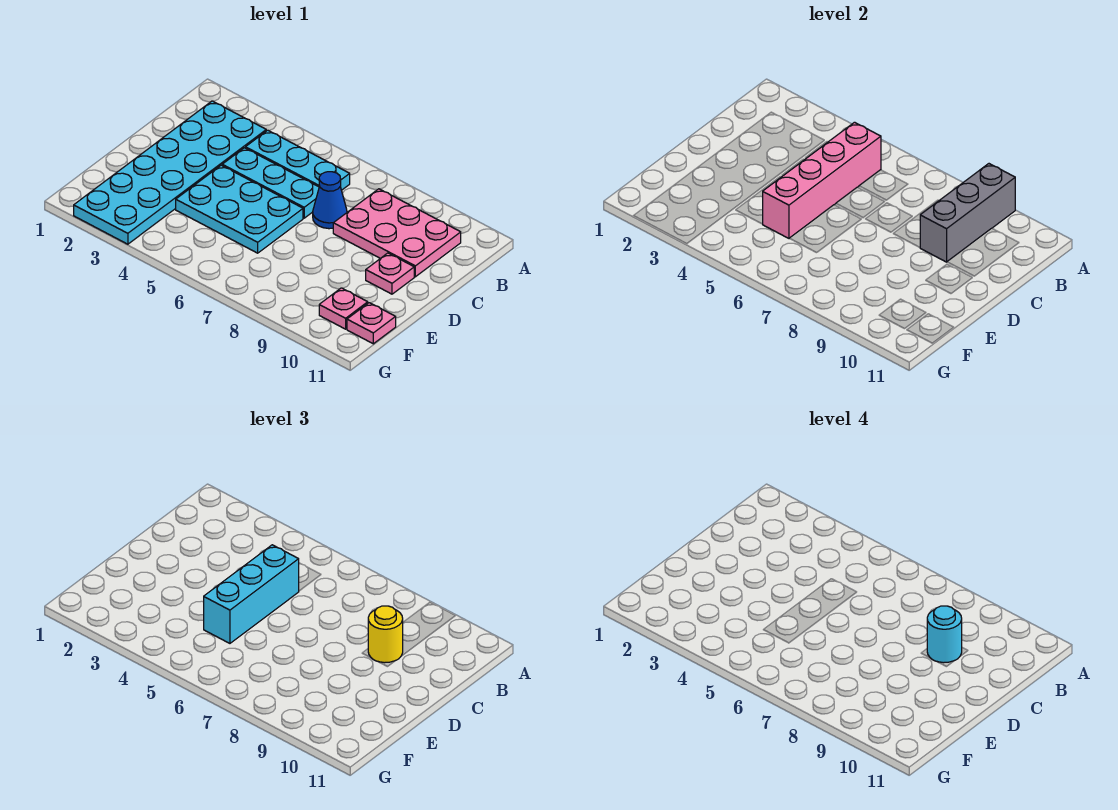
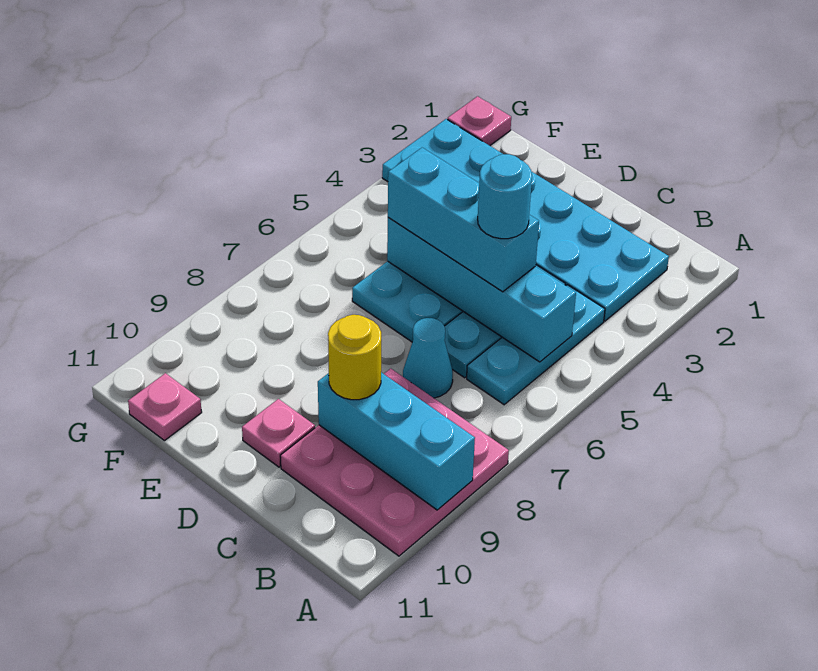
grey brick A9:C9 level 2 -> cyan brick A9:C9 level 2
pink brick B5:E5 level 2 -> cyan brick B5:E5 level 2
pink plate B8:C10 level 1 -> pink plate A8:C10 level 1
blue cone C7 level 1 -> cyan cone C7 level 1
cyan round brick C9 level 4 -> cyan round brick C5 level 4
pink plate F10 level 1 -> pink plate G1 level 1

